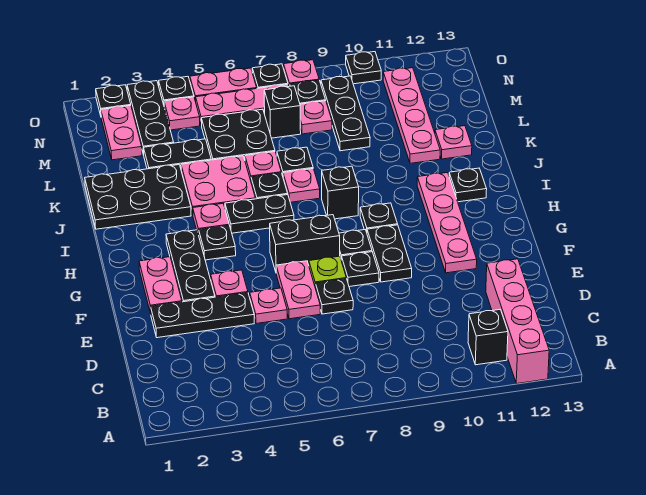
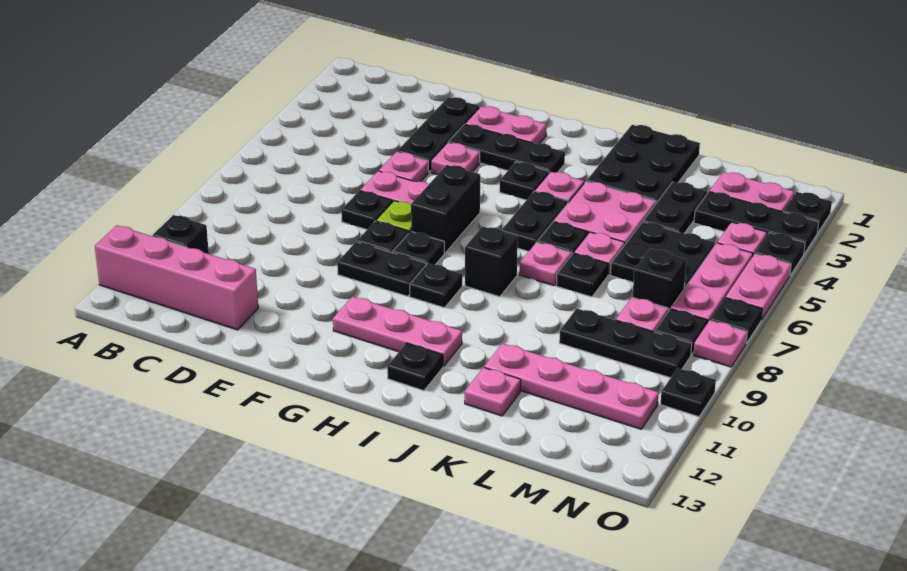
pink plate F11:I11 level 1 -> pink plate G11:I11 level 1

